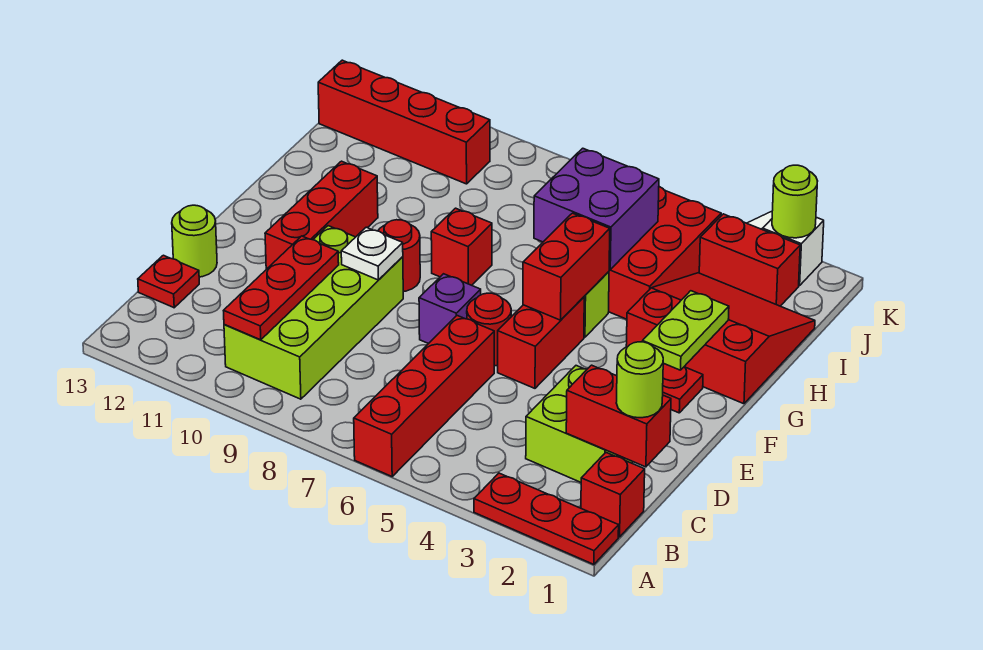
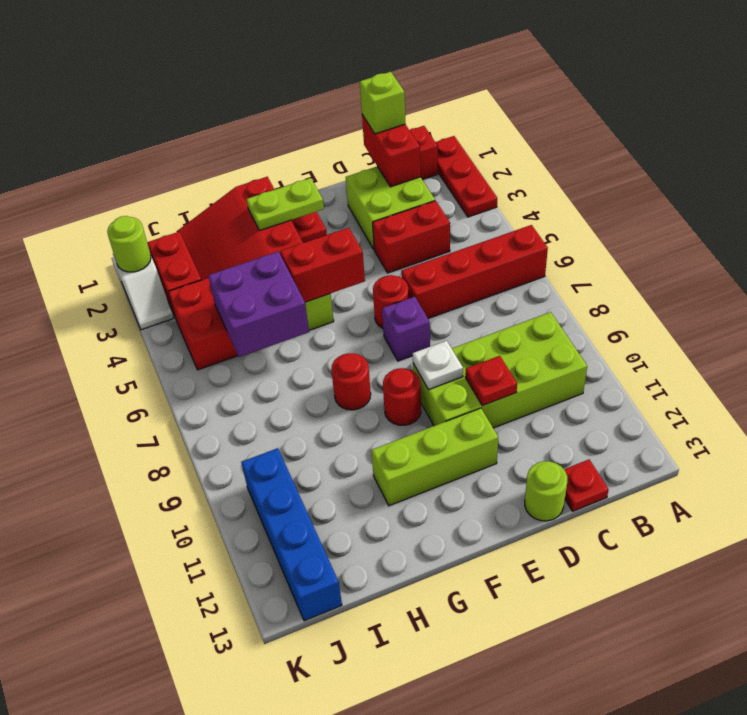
red plate B10:D10 level 2 -> red plate D10 level 2
lime round brick C1 level 3 -> lime brick C1 level 3
red brick E5:F5 level 1 -> red brick C4:D4 level 1
red brick E11:G11 level 1 -> lime brick E11:G11 level 1
red brick G8 level 1 -> red round brick G8 level 1
red brick J10:J13 level 1 -> blue brick J10:J13 level 1

